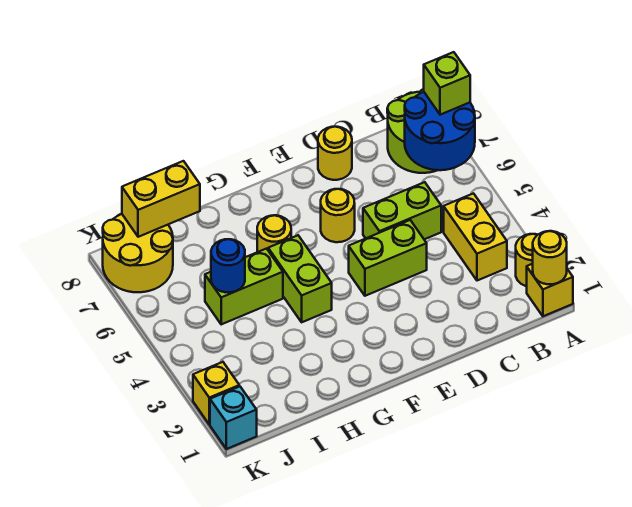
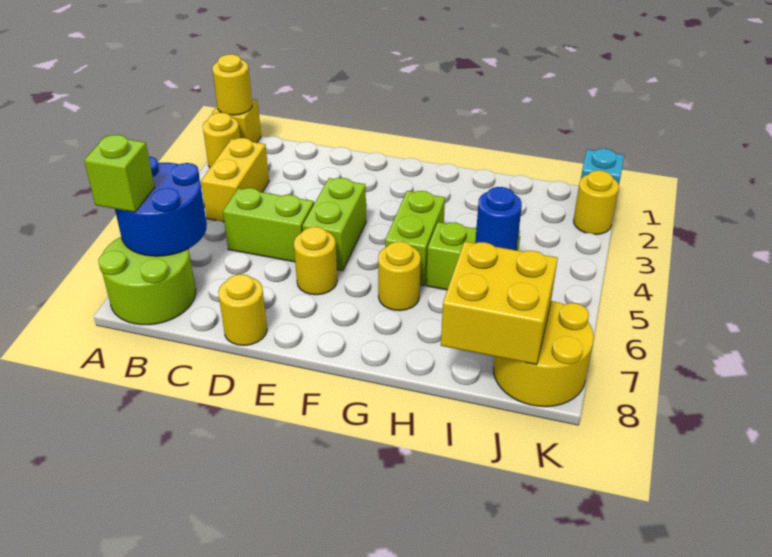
lime brick D4:E4 level 1 -> lime brick E4:E5 level 1
yellow brick I8:J8 level 2 -> yellow brick I7:J8 level 2
yellow brick K2 level 1 -> yellow round brick K2 level 1

